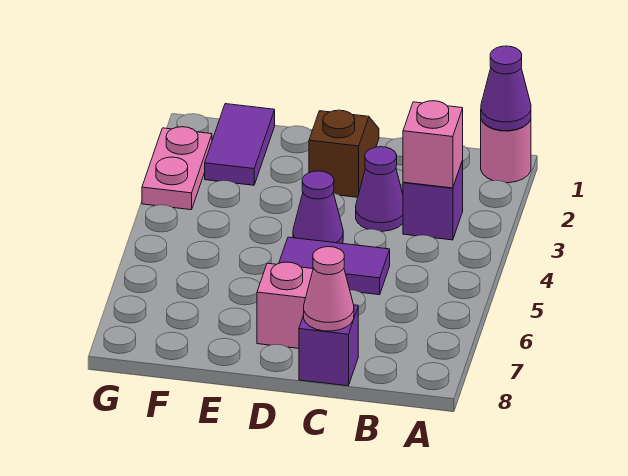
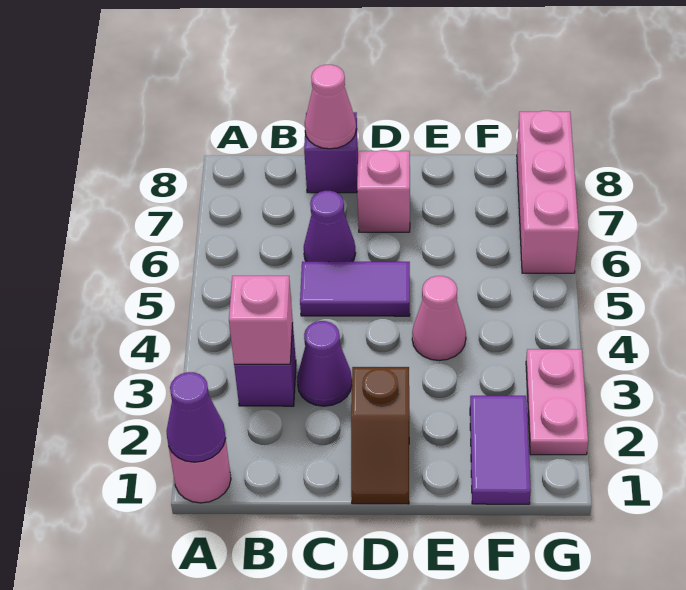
purple cone D4 level 1 -> purple cone C6 level 1
none -> pink cone E4 level 1
none -> pink brick G6:G8 level 1

